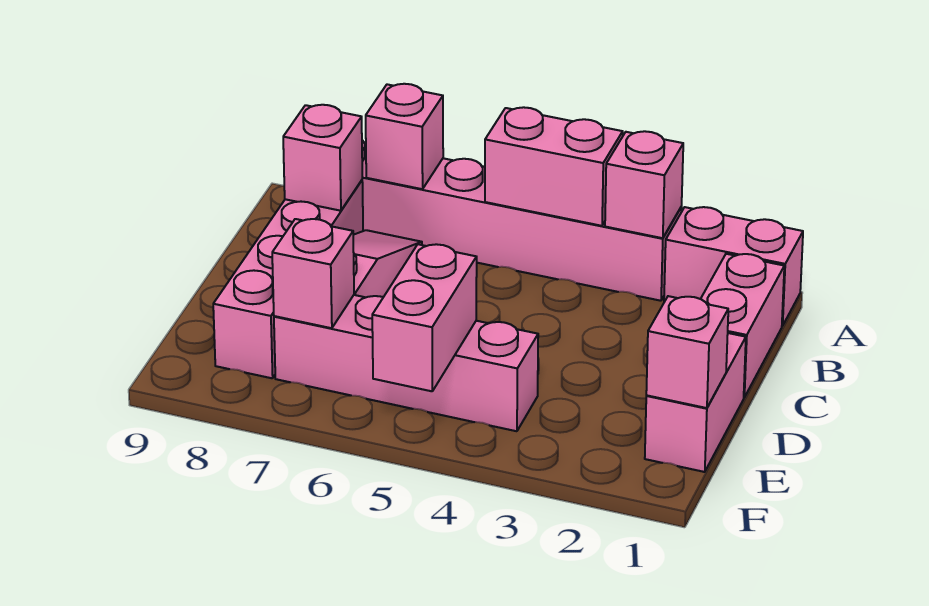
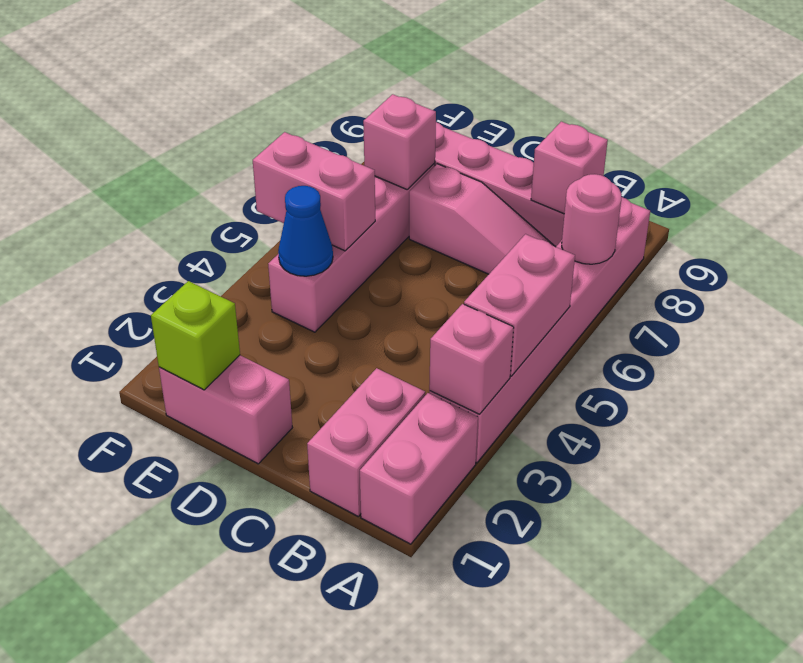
pink brick A7 level 2 -> pink round brick A7 level 2
pink brick B1:C1 level 1 -> pink brick B1:B2 level 1
pink brick E1 level 2 -> lime brick E1 level 2
none -> blue cone E4 level 2

